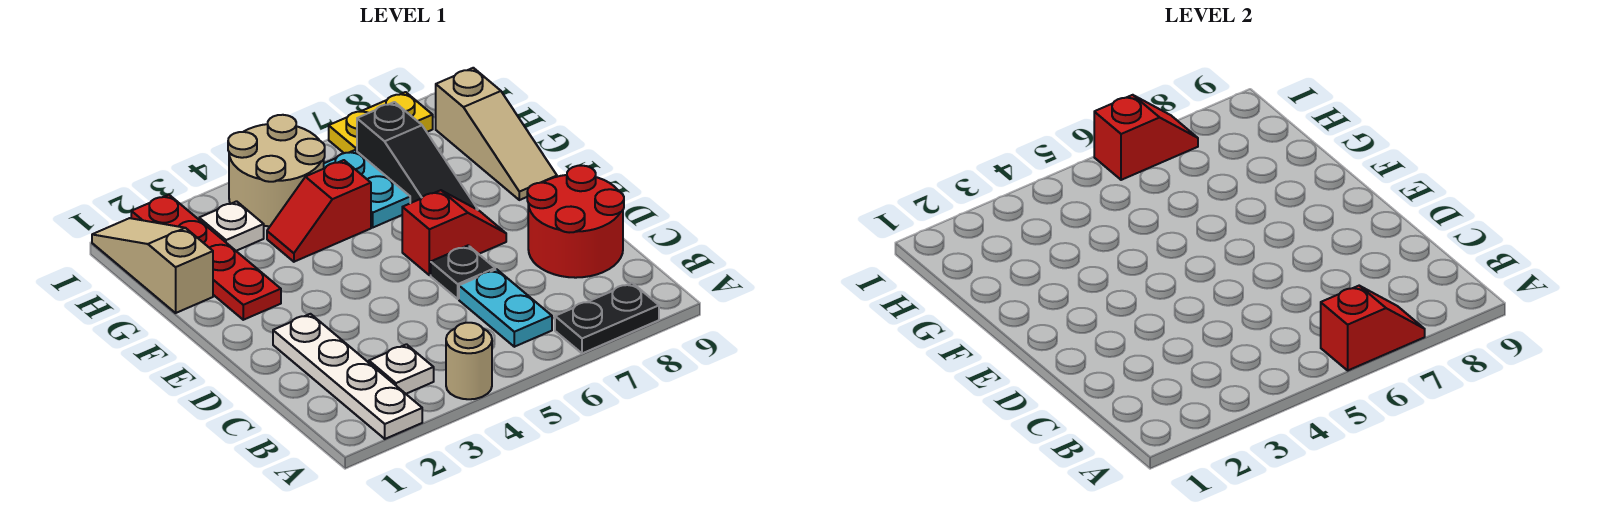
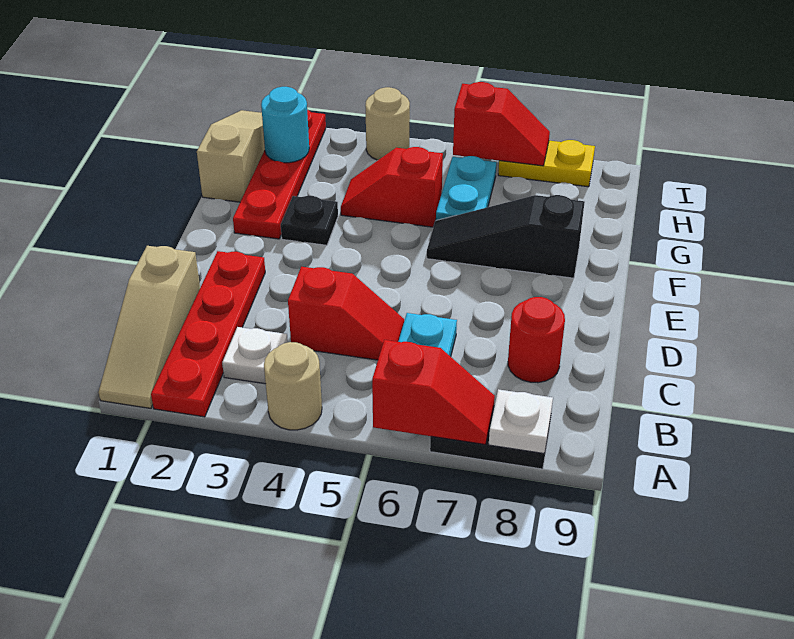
white plate A2:D2 level 1 -> red plate A2:D2 level 1
red round brick C8:D9 level 1 -> red round brick C8 level 1
black plate D6 level 1 -> black plate F3 level 1
red slope E6:E7 level 1 top 6 -> red slope C4:C5 level 1 top 4
black slope F7:H7 level 1 top H -> black slope F6:F8 level 1 top 8
tan slope F9:H9 level 1 top H -> tan slope A1:C1 level 1 top C
none -> cyan round brick H2 level 2
white plate H3 level 1 -> white plate A8 level 2
tan round brick H4:I5 level 1 -> tan round brick I4 level 1

